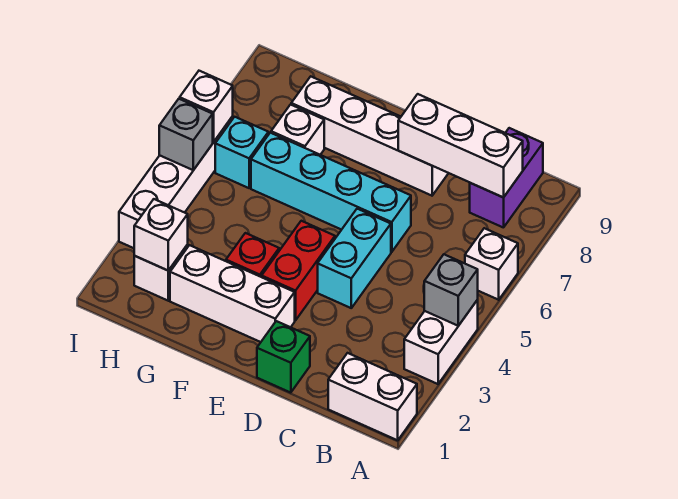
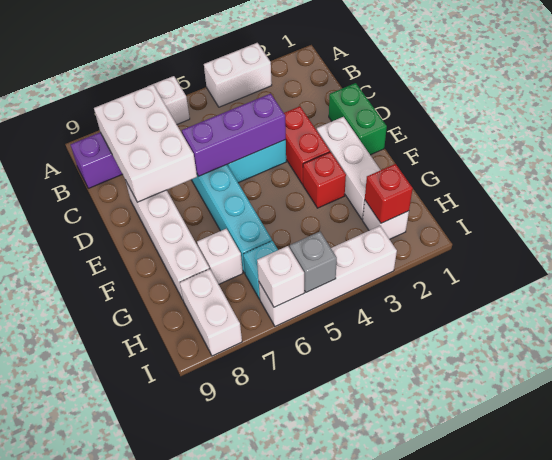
white brick A1:B1 level 1 -> white brick H8:I8 level 1
grey brick A4 level 2 -> none
white brick B8:D8 level 2 -> white brick B7:D8 level 2
green brick D1 level 1 -> green brick D1:E1 level 1
none -> purple brick D4:D6 level 2
red brick E3:E4 level 1 -> red brick D3:E3 level 1
white brick H2 level 2 -> red brick H2 level 2

